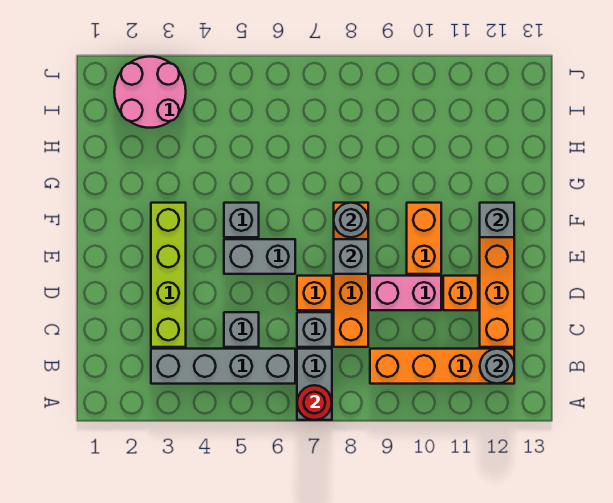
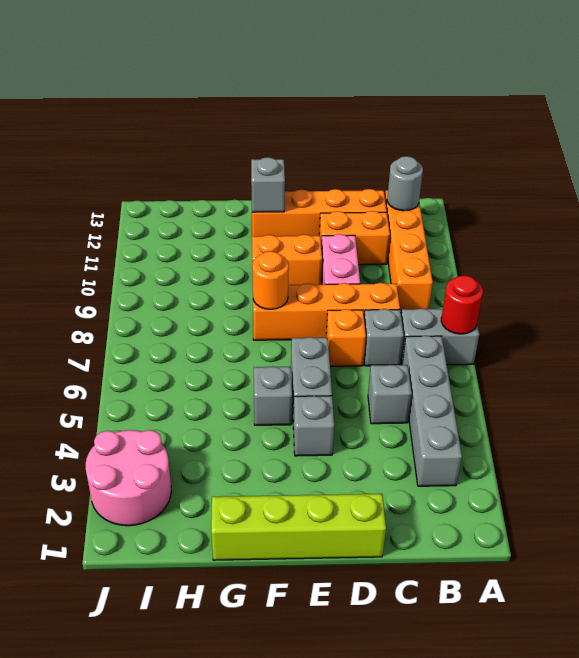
lime brick C3:F3 level 1 -> lime brick D1:G1 level 1
orange brick D11 level 1 -> orange brick C11:D11 level 1
grey brick E8 level 2 -> grey brick E4 level 1
grey round brick F8 level 2 -> orange round brick F8 level 2

